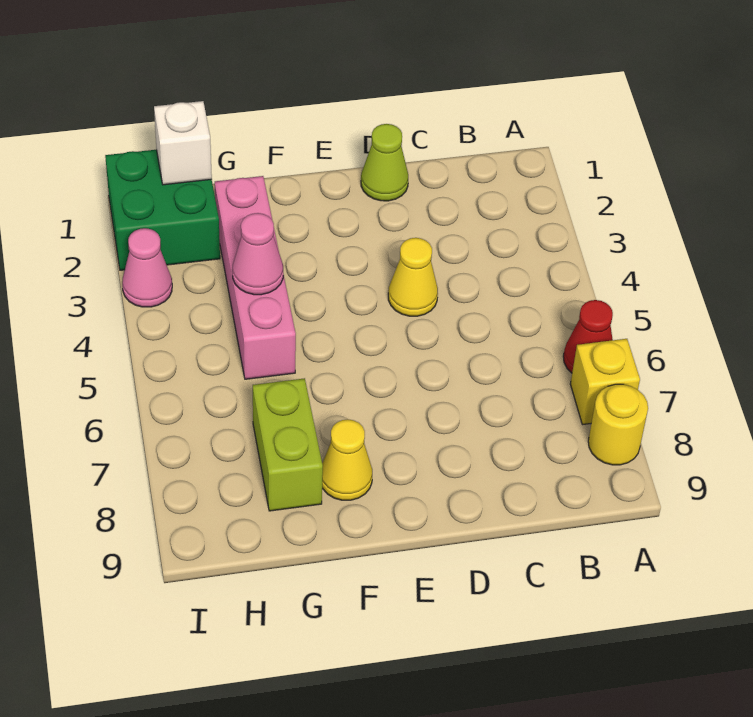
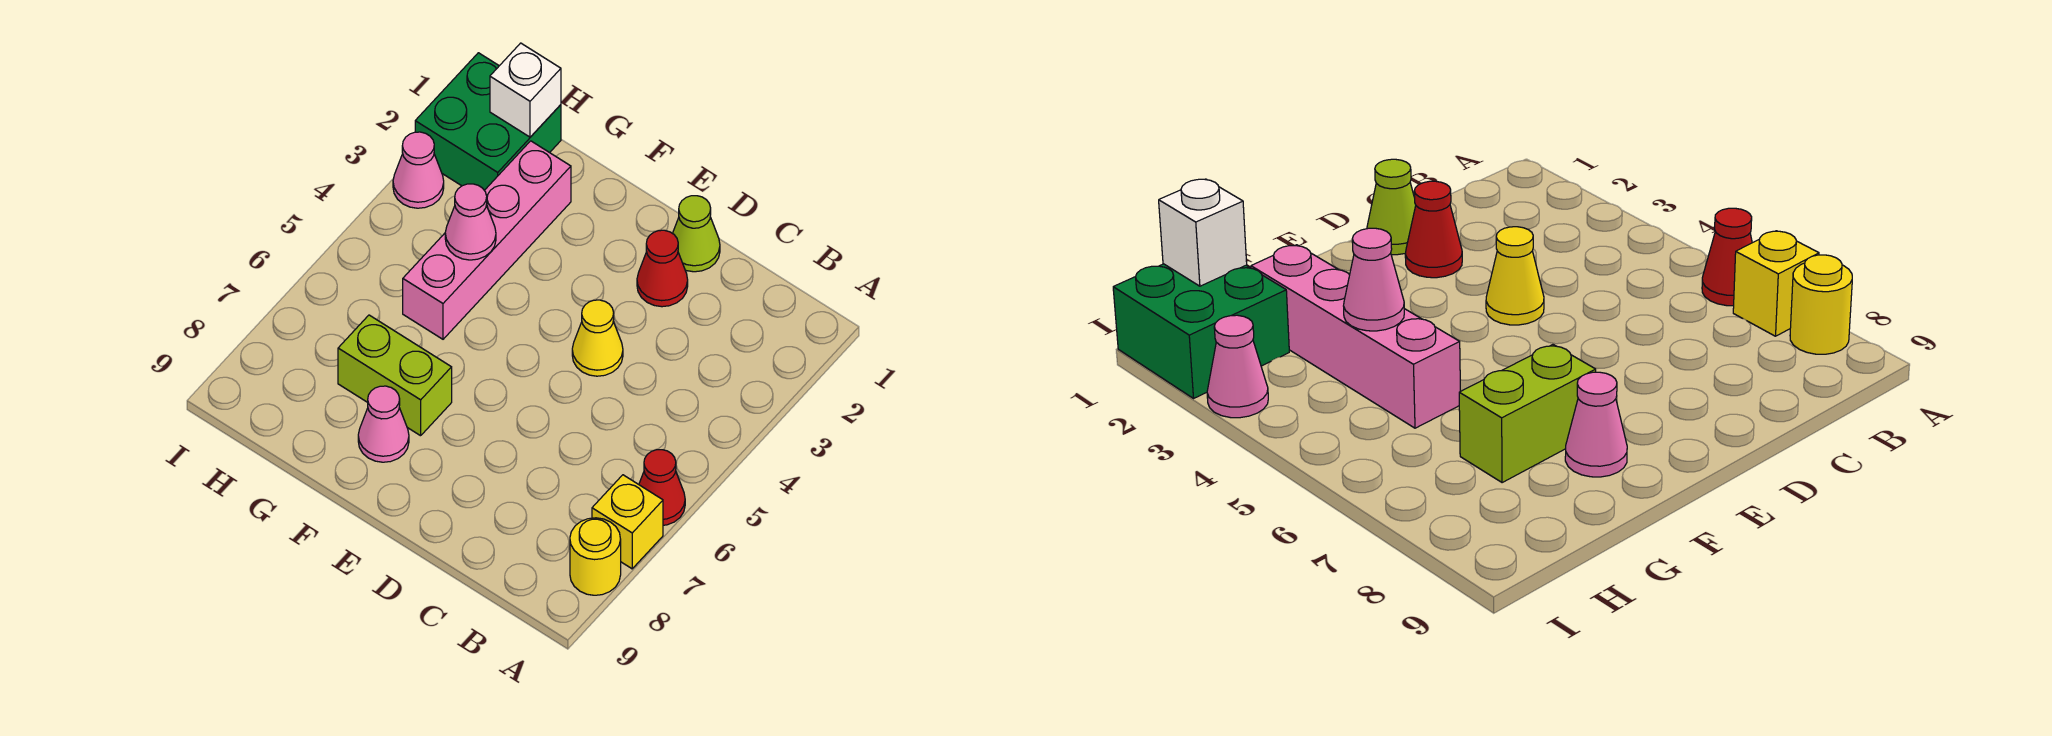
none -> red cone D2 level 1
yellow cone F8 level 1 -> pink cone F8 level 1
lime brick G7:G8 level 1 -> lime brick F7:G7 level 1

